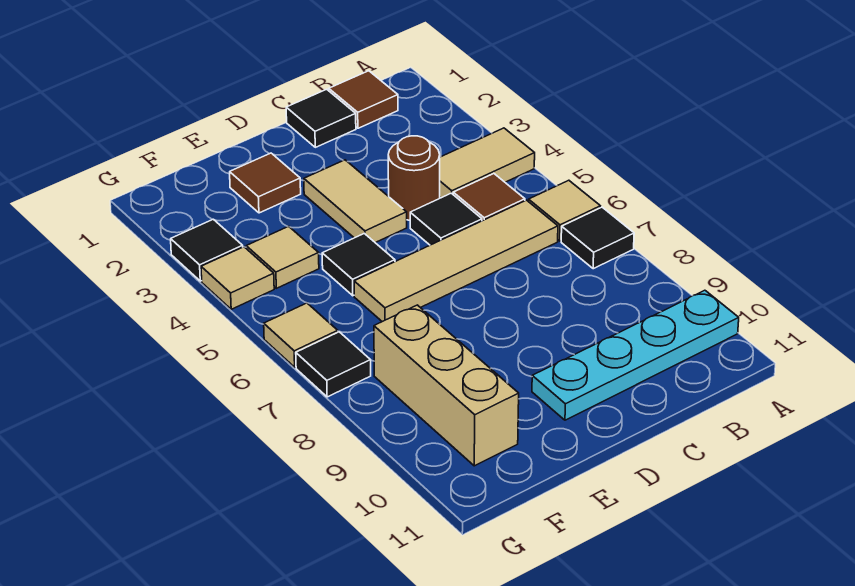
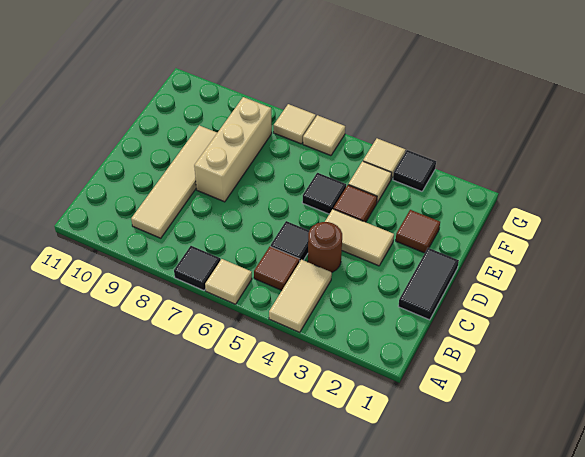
cyan plate A10:D10 level 1 -> none
brown tile B1 level 1 -> brown tile E4 level 1
tan tile B6:E6 level 1 -> tan tile B9:E9 level 1
black tile C1 level 1 -> black tile C1:D1 level 1
tan brick F8:F10 level 1 -> tan brick D8:F8 level 1
black tile G7 level 1 -> tan tile G7 level 1

